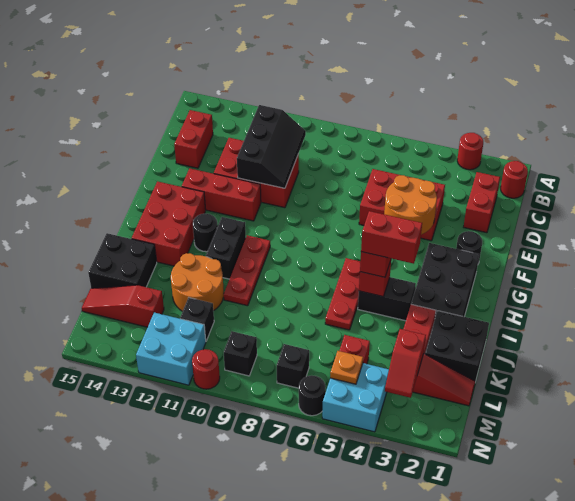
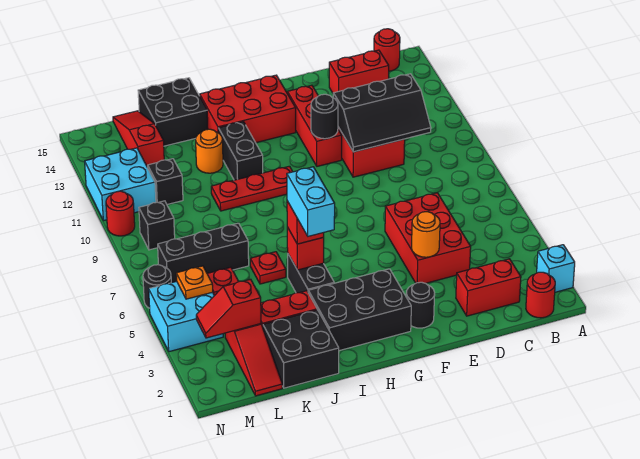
none -> cyan brick A2 level 1
red round brick A3 level 1 -> red round brick B15 level 1
orange round brick E4:F5 level 2 -> orange round brick E4 level 2
red plate H6:J6 level 1 -> red plate J6 level 1
black brick H11:I11 level 1 -> black brick I11:I12 level 1
black round brick H12 level 1 -> black round brick F11 level 2
red brick I4:I5 level 4 -> cyan brick I4:I5 level 4
orange round brick J11:K12 level 1 -> orange round brick J12 level 1
black brick M7 level 1 -> black brick K7:M7 level 1

